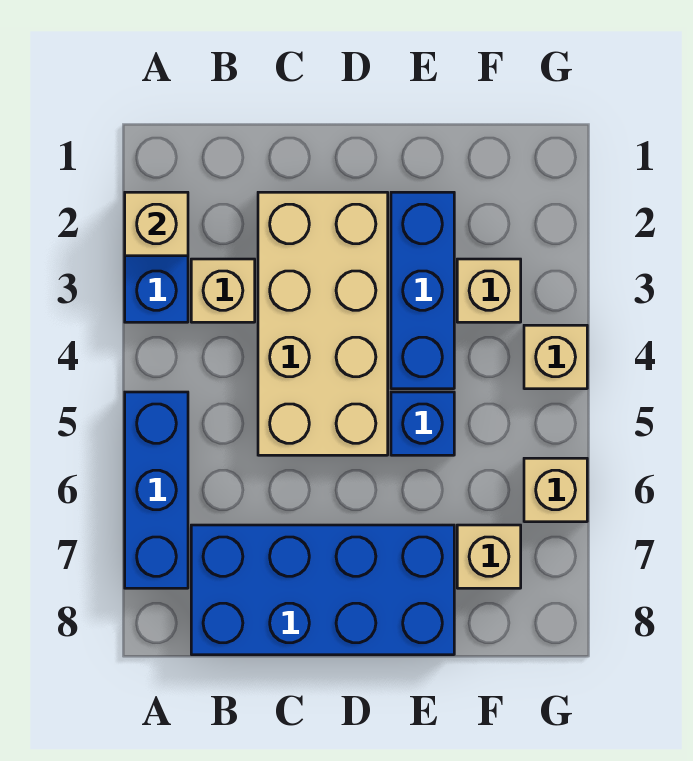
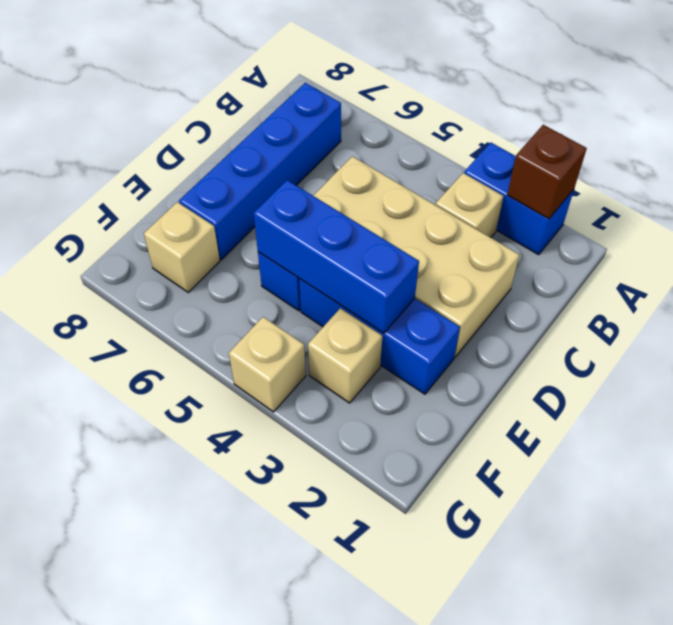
tan brick A2 level 2 -> brown brick A2 level 2
blue brick A5:A7 level 1 -> blue brick E3:E5 level 2
blue brick B7:E8 level 1 -> blue brick B7:E7 level 1
tan brick G6 level 1 -> none

